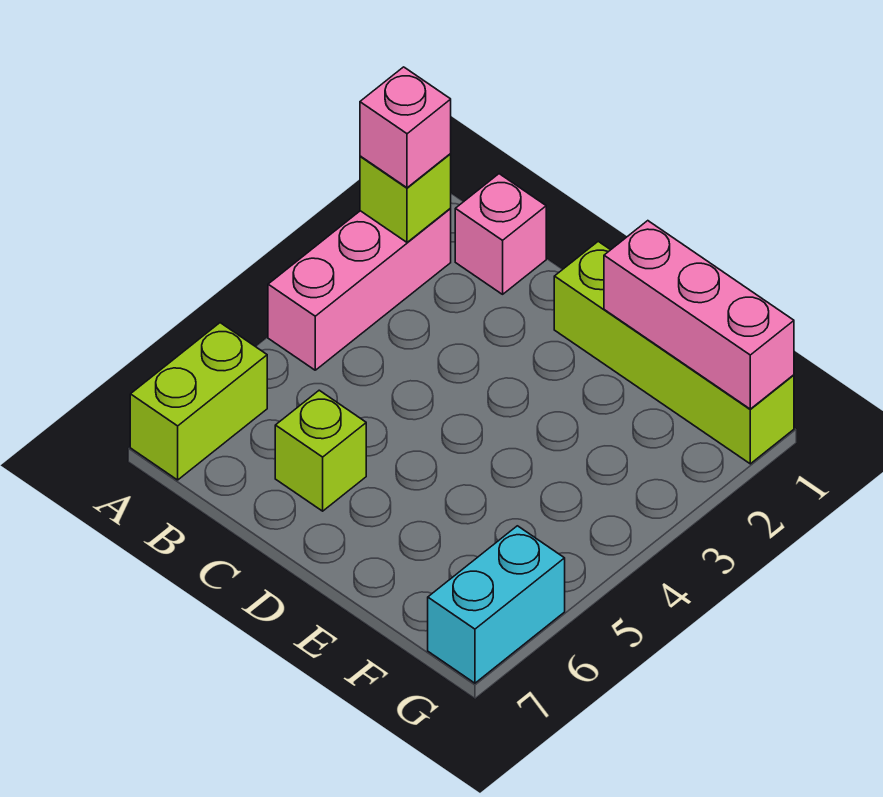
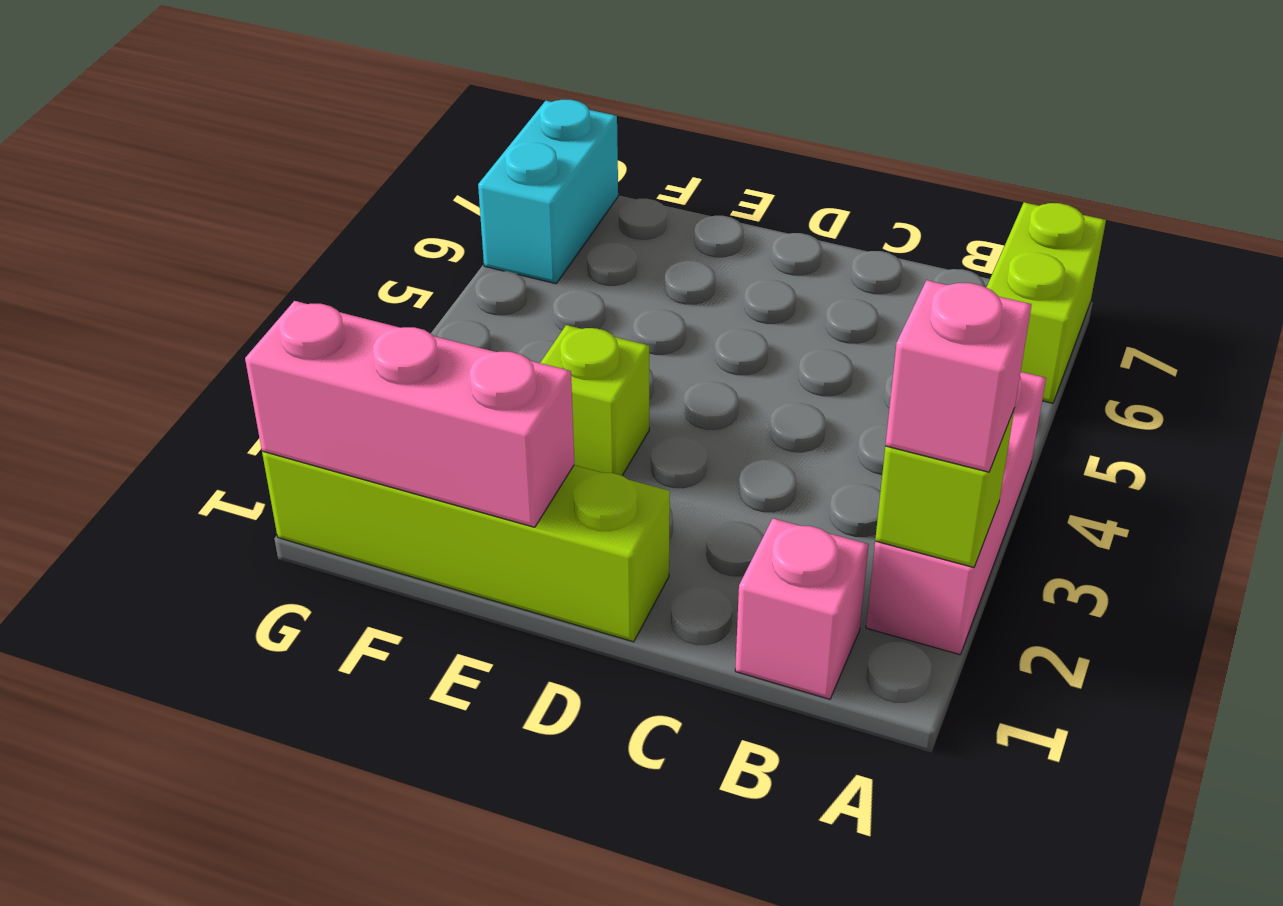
lime brick C6 level 1 -> lime brick E3 level 1

